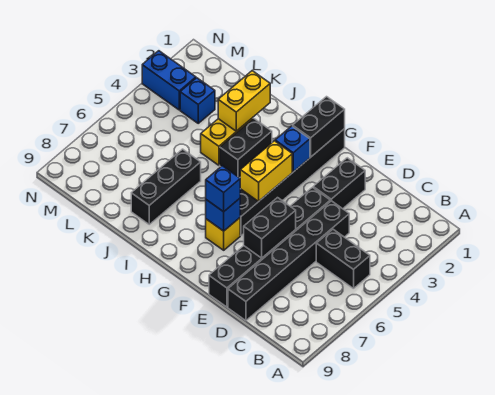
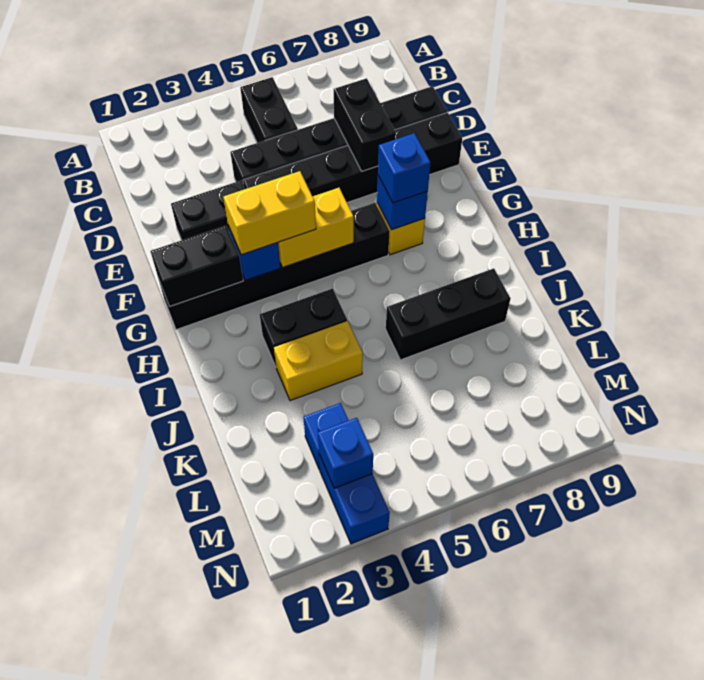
black brick E6:E7 level 2 -> black brick D7:E7 level 2
yellow brick J2:J3 level 2 -> yellow brick G3:G4 level 3
none -> blue brick M3 level 2

